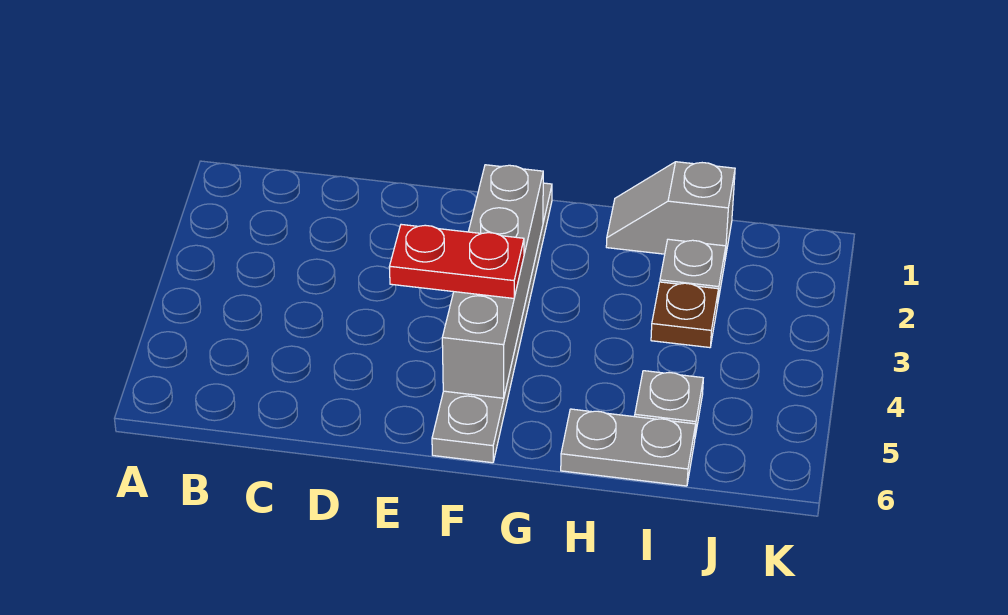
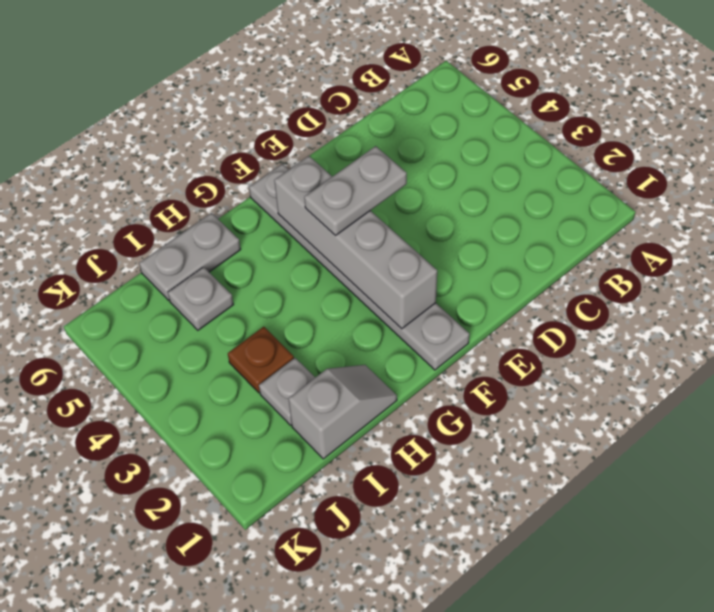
red plate E4:F4 level 3 -> grey plate E4:F4 level 3

